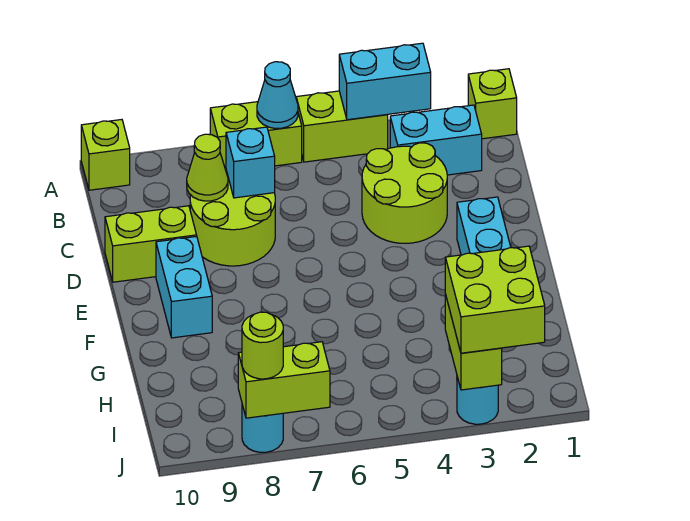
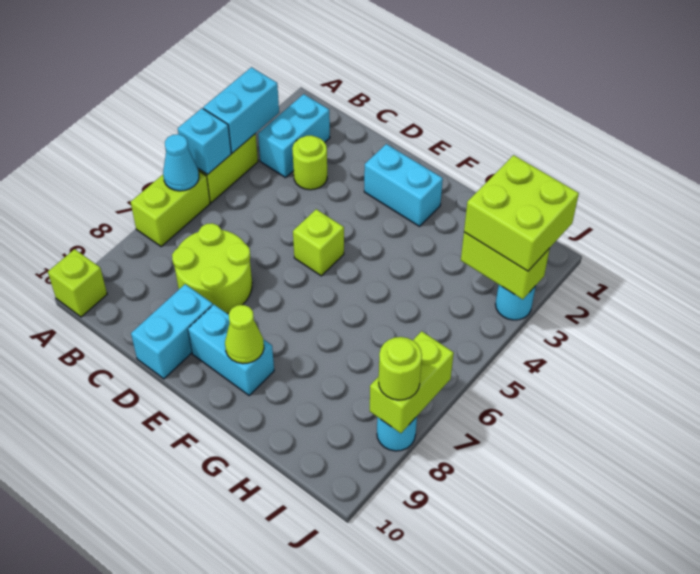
lime brick A1 level 1 -> lime brick E5 level 1
lime round brick C3:D4 level 1 -> lime round brick C3 level 1
cyan brick C7 level 2 -> cyan brick A5 level 2
lime cone C8 level 2 -> lime cone F9 level 2
lime brick D9:D10 level 1 -> cyan brick D9:D10 level 1

